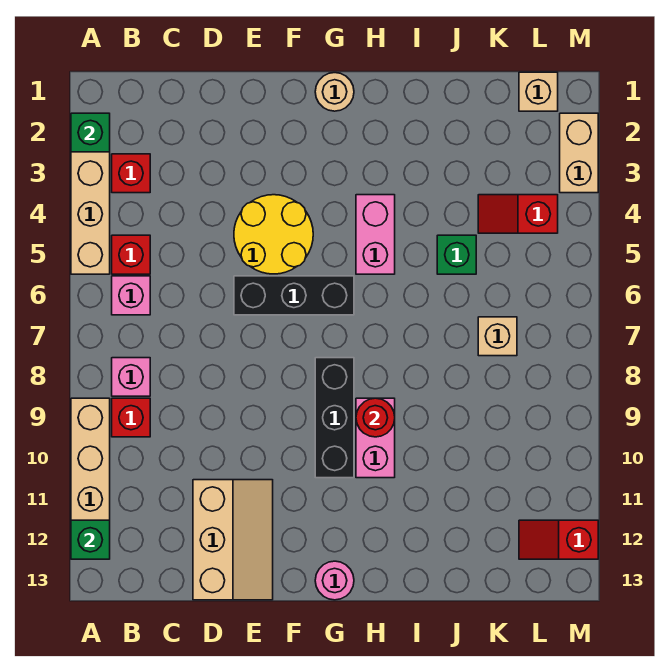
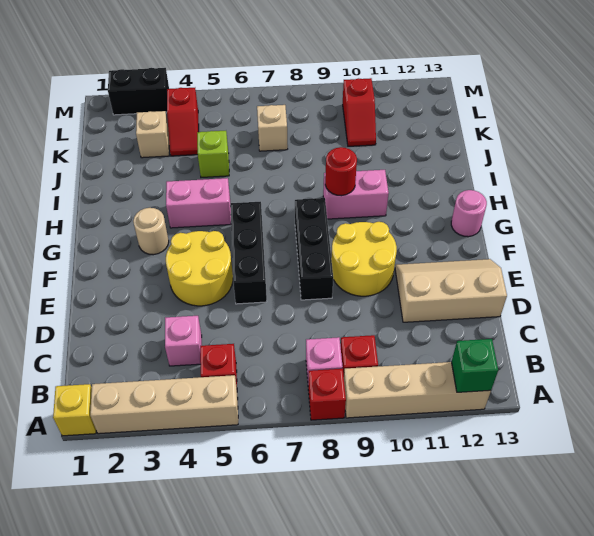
none -> yellow brick A1 level 1
green brick A2 level 2 -> none
red brick B3 level 1 -> red brick A8 level 1
pink brick B6 level 1 -> pink brick C4 level 1
none -> yellow round brick E9:F10 level 1
tan round brick G1 level 1 -> tan round brick G3 level 1
black brick G8:G10 level 1 -> black brick E8:G8 level 1
green brick J5 level 1 -> lime brick J5 level 1
tan brick L1 level 1 -> tan brick K3 level 1
red slope L12:M12 level 1 top M -> red slope K10:L10 level 1 top L
tan brick M2:M3 level 1 -> black brick M2:M3 level 1

